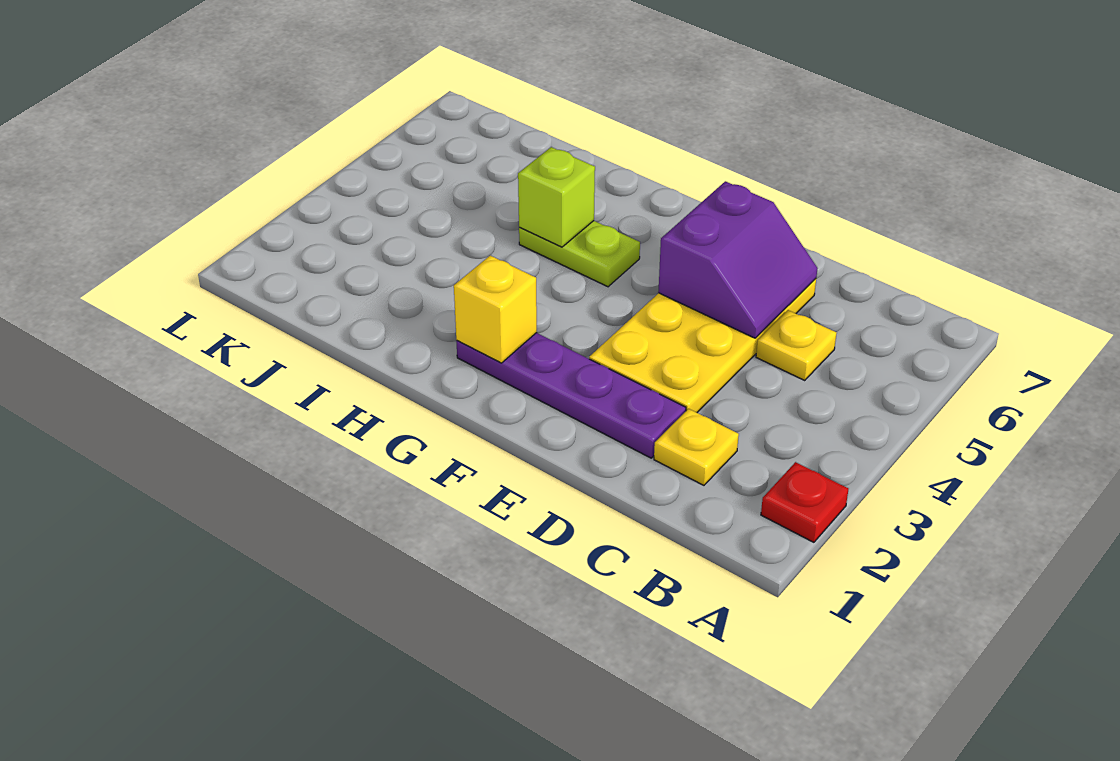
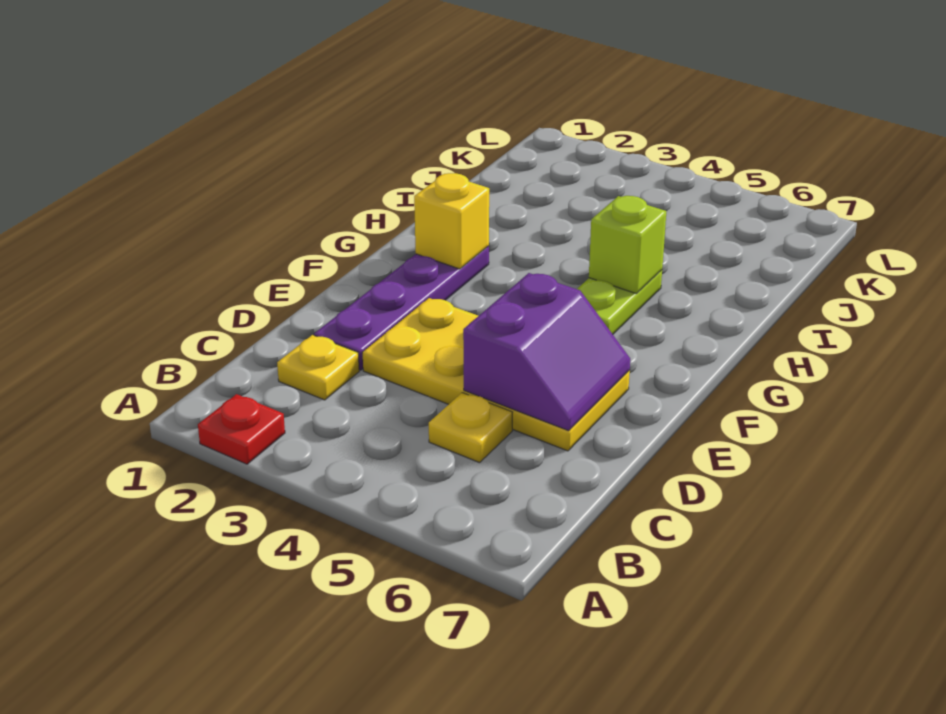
purple slope D5:E6 level 2 top E -> purple slope D5:E6 level 2 top 5

